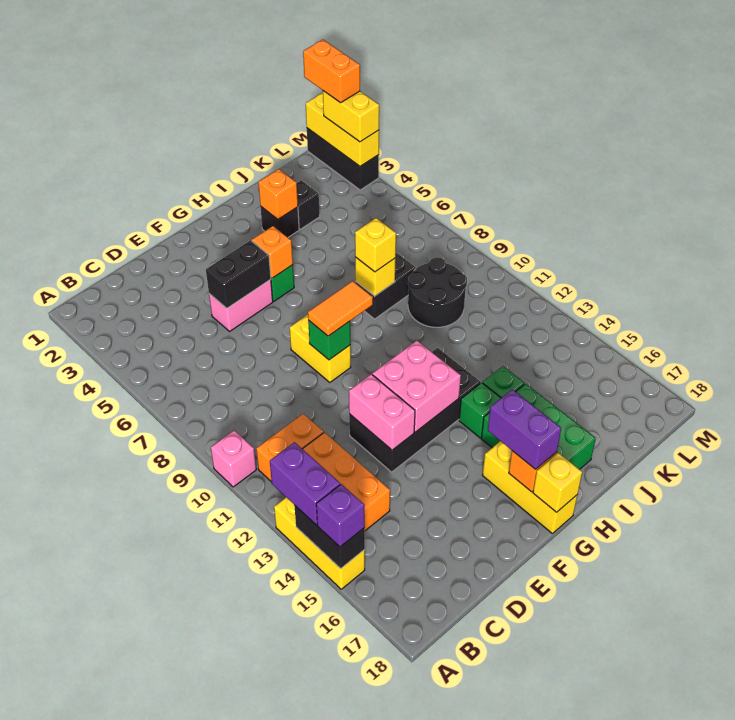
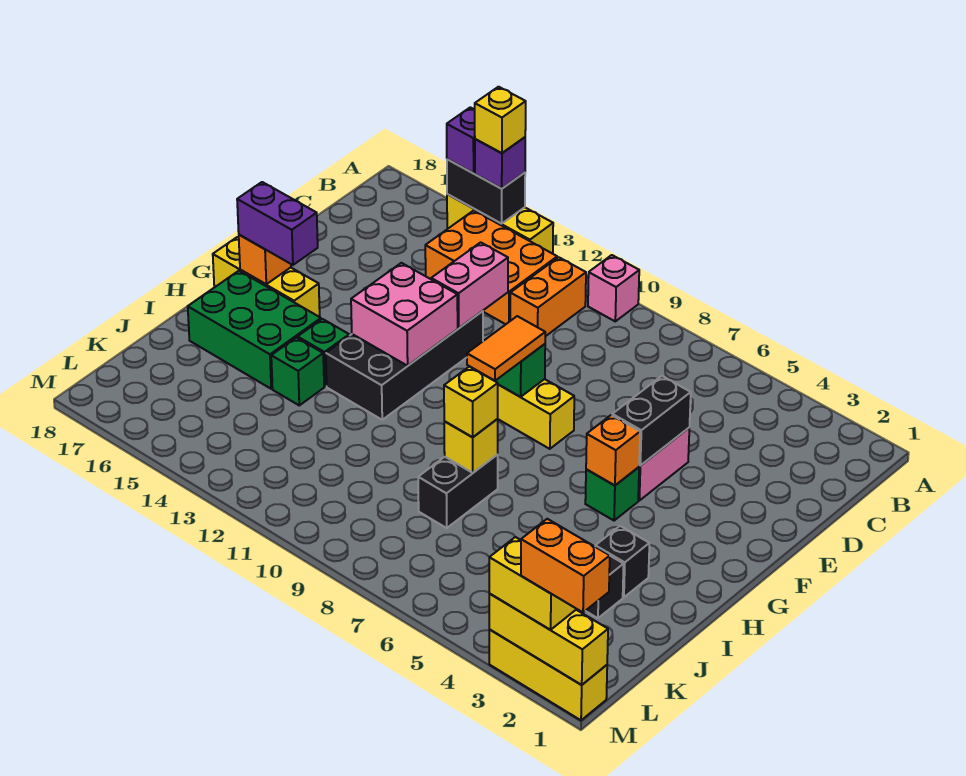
purple brick A13:A14 level 3 -> purple brick A14 level 3
pink brick E12:E13 level 2 -> pink brick D12:E12 level 2
yellow brick G18 level 2 -> yellow brick A14 level 4
orange brick I3 level 2 -> none
black round brick J9:K10 level 1 -> none
black brick M1:M3 level 1 -> yellow brick M1:M3 level 1

